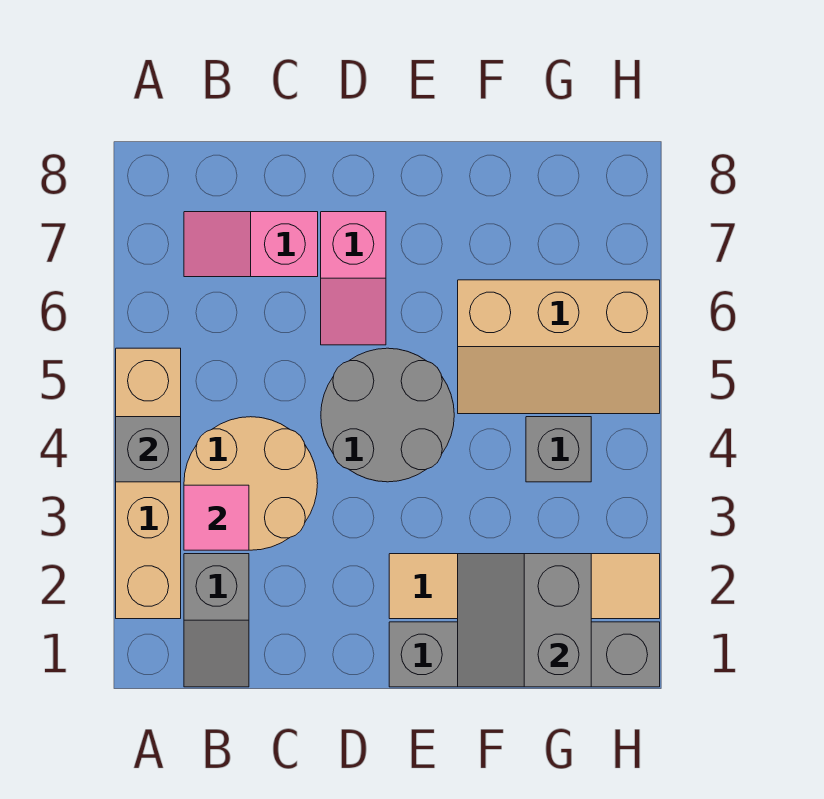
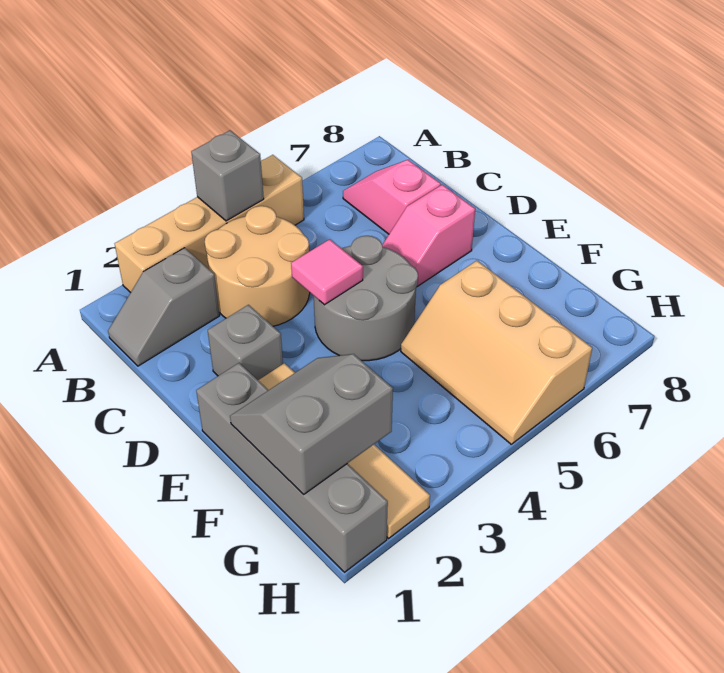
pink tile B3 level 2 -> pink tile D4 level 2
grey brick G4 level 1 -> grey brick D2 level 1

